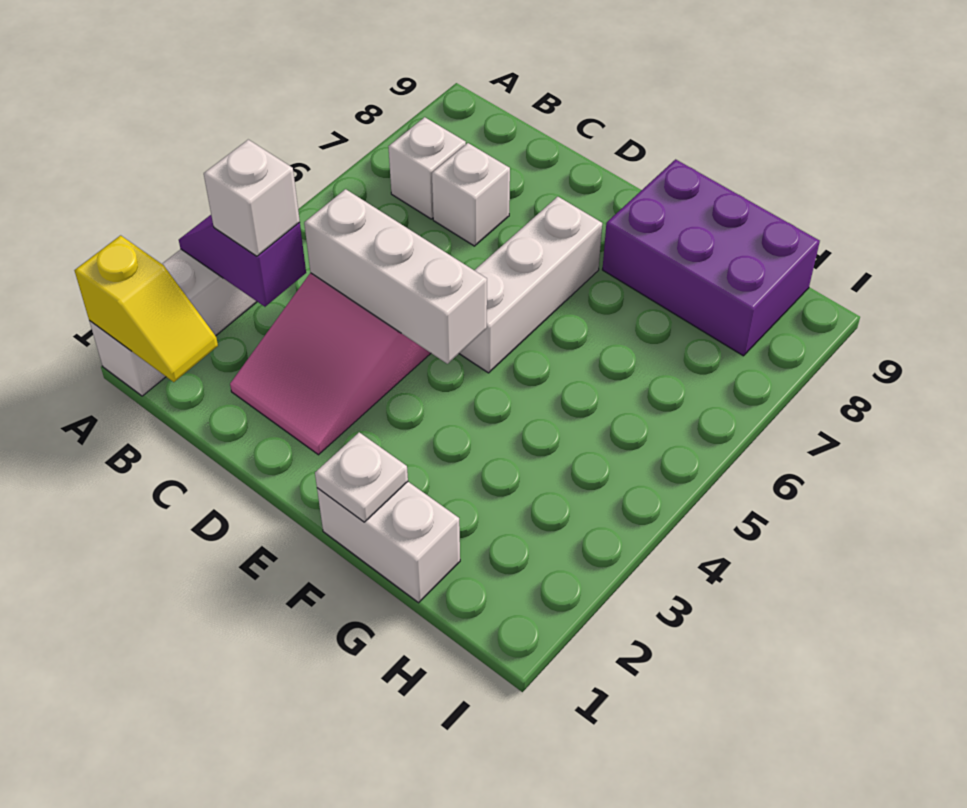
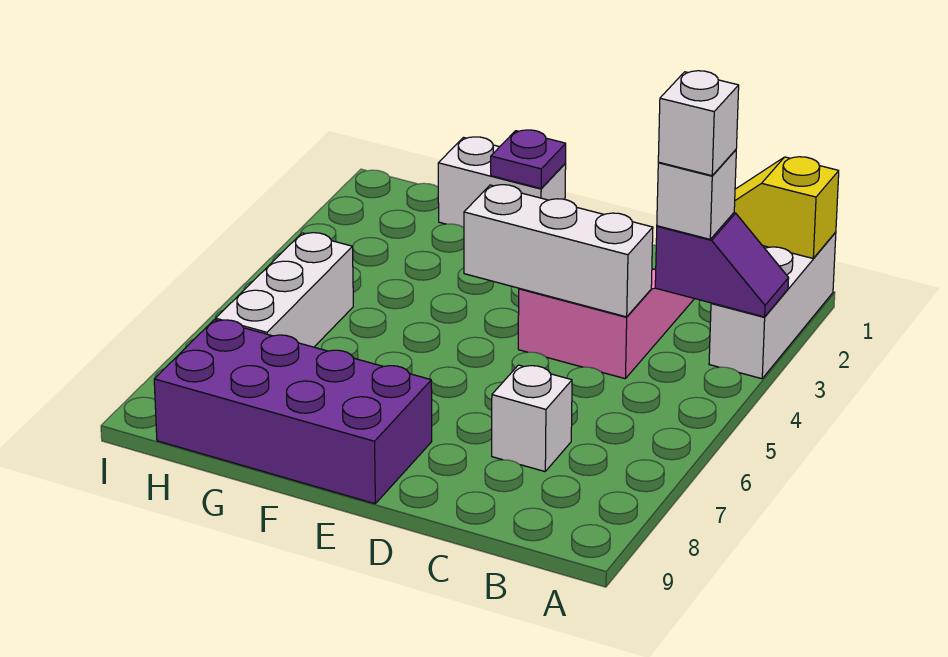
white brick B7 level 1 -> white brick B3 level 4
white brick E5:E7 level 1 -> white brick H5:H7 level 1
white plate F1 level 2 -> purple plate F1 level 2
purple brick F8:H9 level 1 -> purple brick E8:H9 level 1

